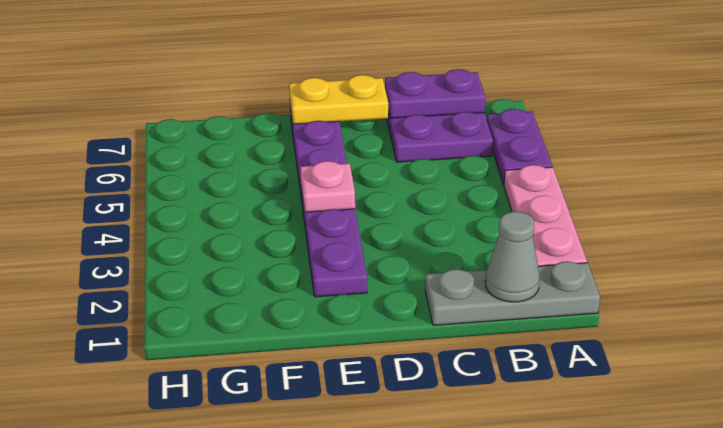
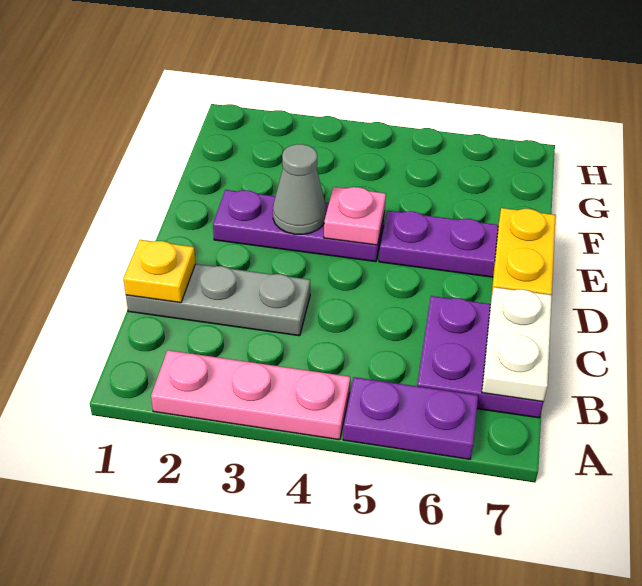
grey plate A1:C1 level 1 -> grey plate C1:C3 level 1
grey cone B1 level 2 -> grey cone E3 level 2
purple plate B7:C7 level 2 -> white plate B7:C7 level 2
none -> yellow plate C1 level 2

